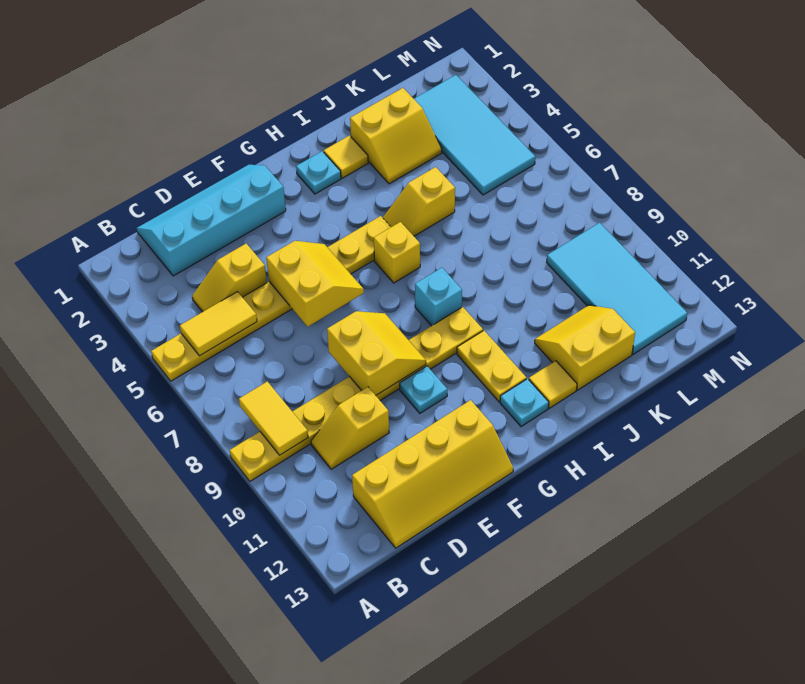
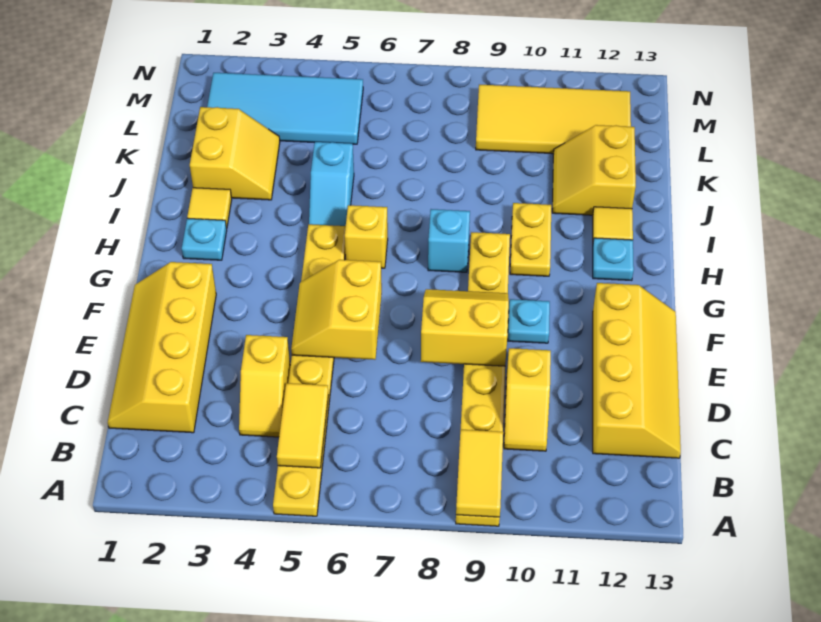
yellow tile B8:B9 level 2 -> yellow tile A9:B9 level 2
cyan slope C1:F2 level 1 top 2 -> yellow slope C1:F2 level 1 top 2
yellow slope E5:F6 level 2 top E -> yellow slope E5:F6 level 2 top 6
yellow plate H10:H11 level 1 -> yellow plate H10:I10 level 1
yellow slope I5:J5 level 1 top J -> cyan slope I5:J5 level 1 top J
cyan tile L9:M12 level 1 -> yellow tile L9:M12 level 1

